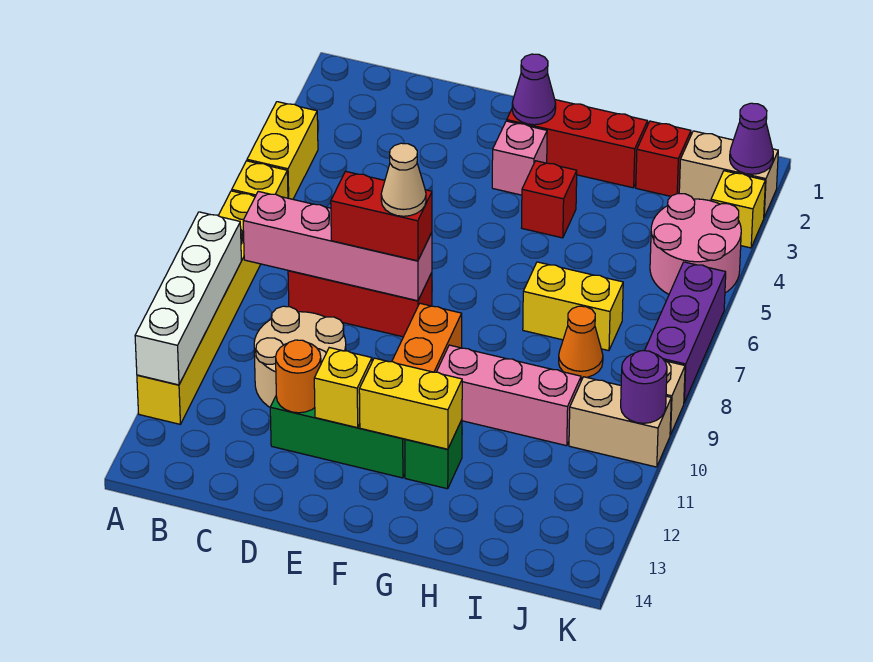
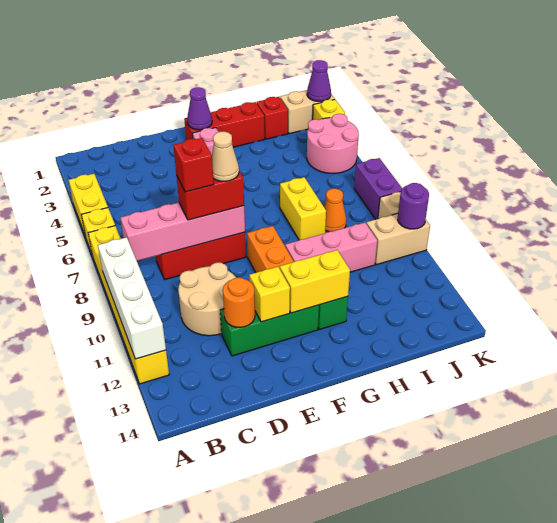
red brick G4 level 1 -> red brick D8 level 4
yellow brick H7:I7 level 1 -> yellow brick H7:H8 level 1
purple brick K6:K8 level 1 -> purple brick K7:K8 level 1

